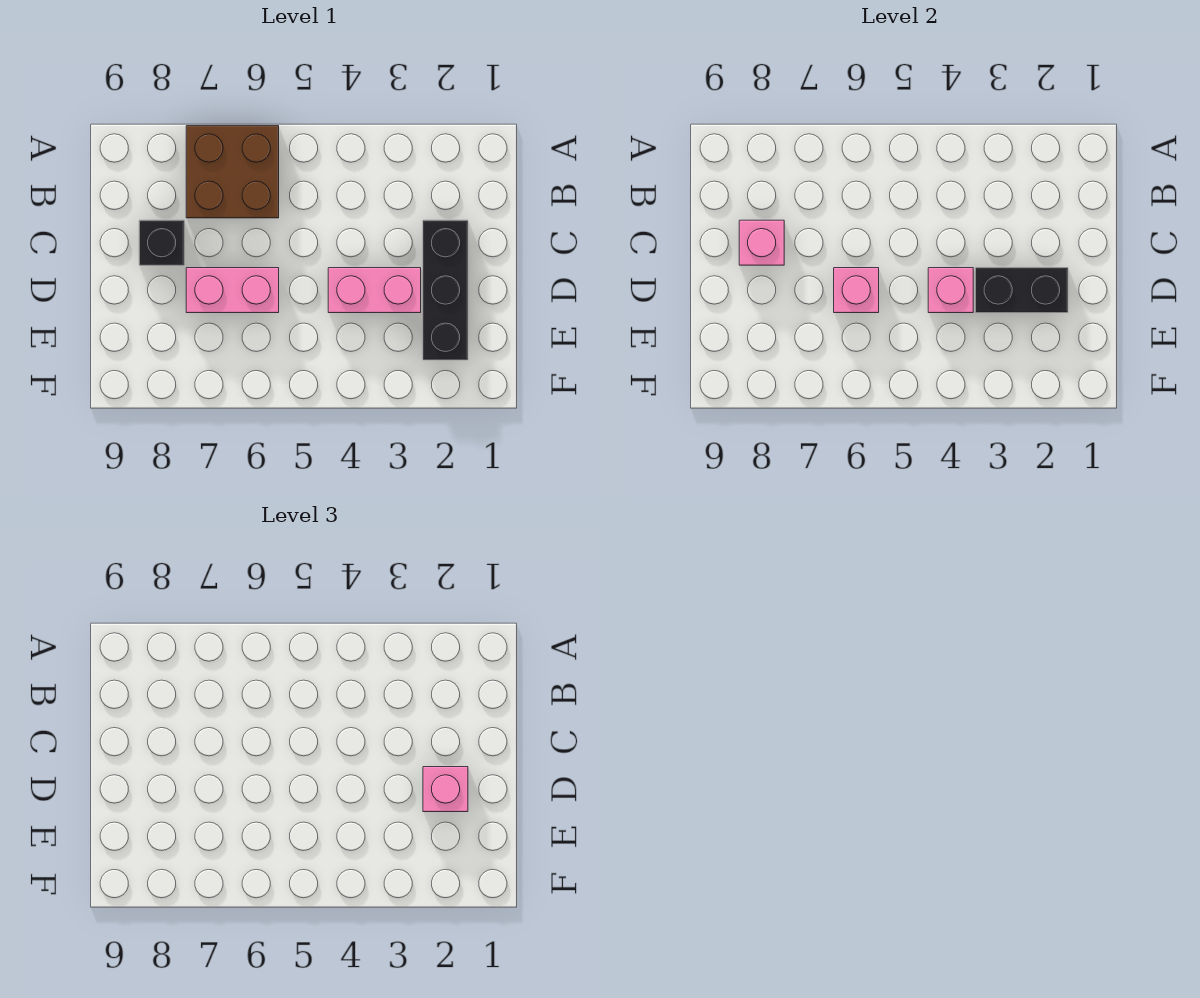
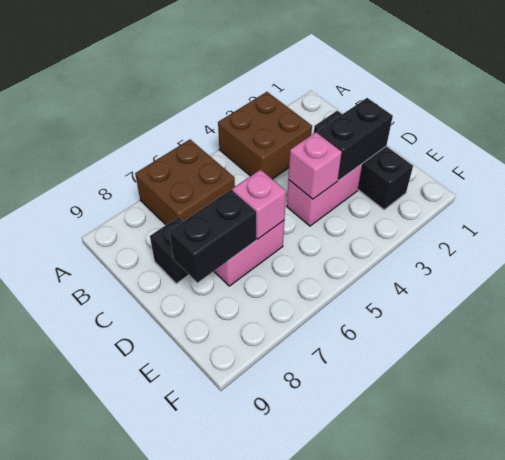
none -> brown brick A3:B4 level 1
pink brick C8 level 2 -> none
pink brick D2 level 3 -> none
none -> black brick D7:D8 level 2

